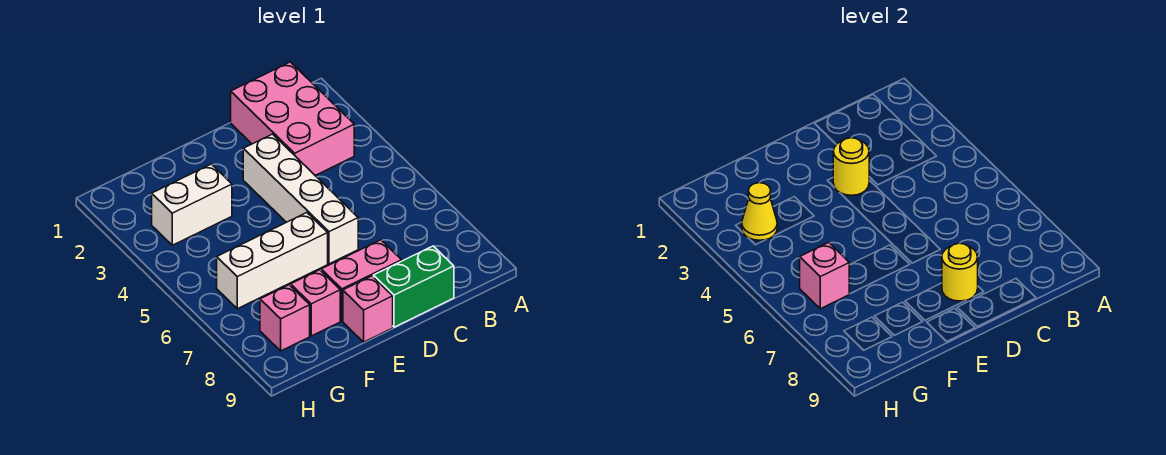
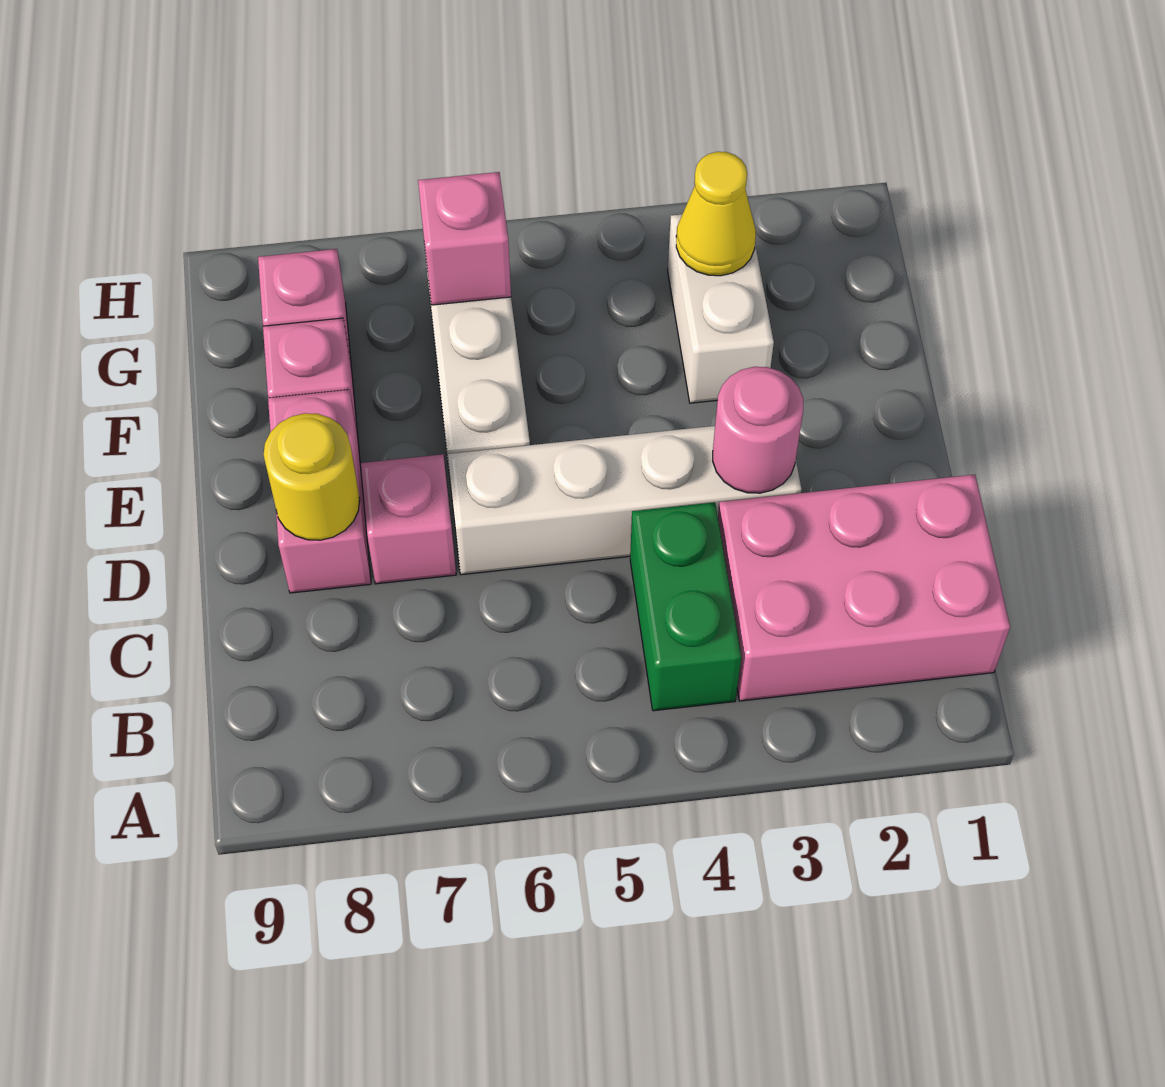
green brick C9:D9 level 1 -> green brick B4:C4 level 1
yellow round brick D3 level 2 -> pink round brick D3 level 2
pink brick E9 level 1 -> pink brick D7 level 1

